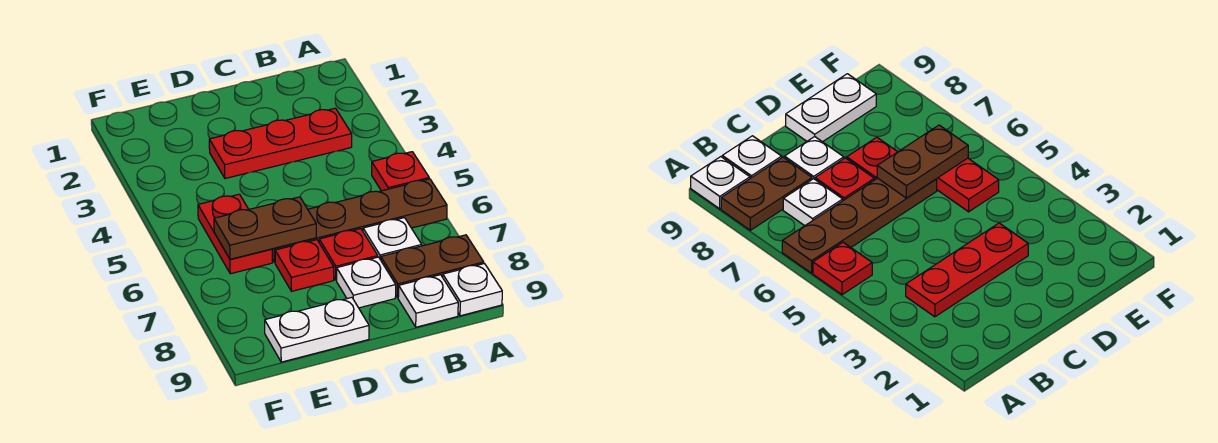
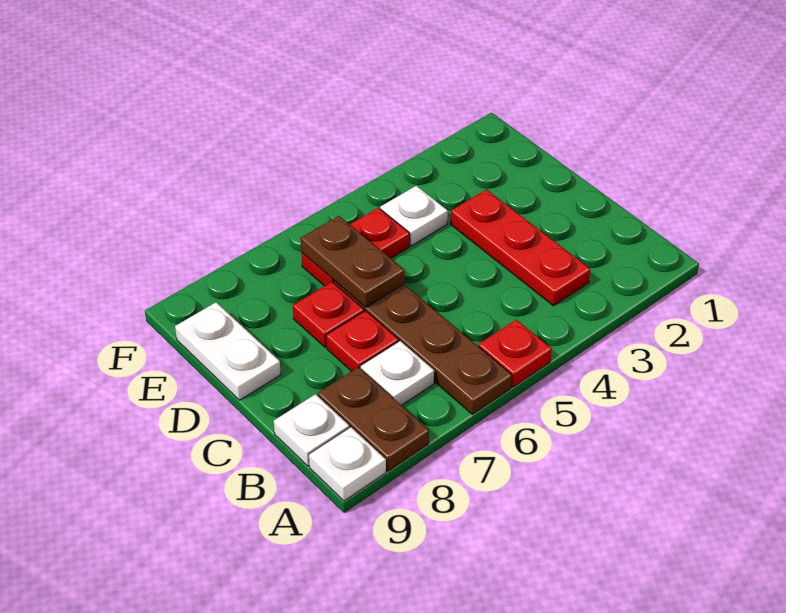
white plate C8 level 1 -> white plate E4 level 1

